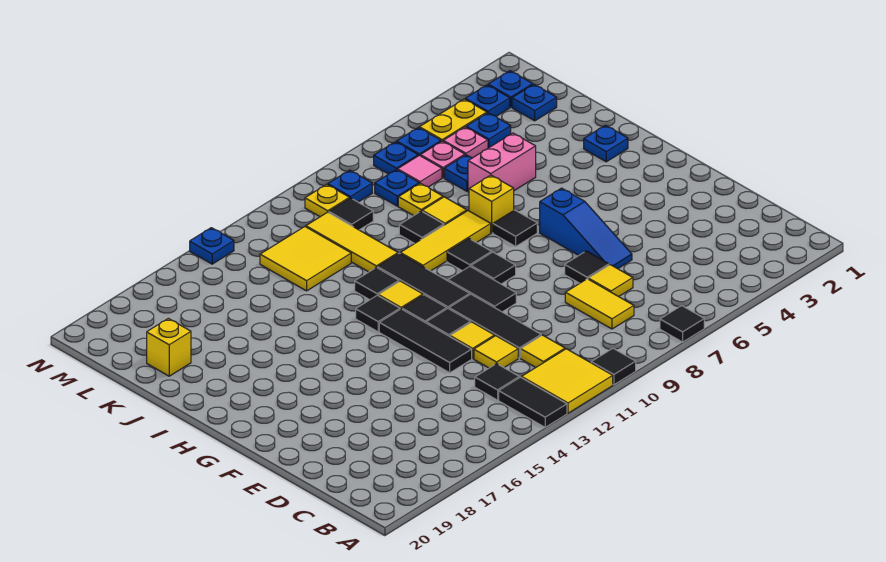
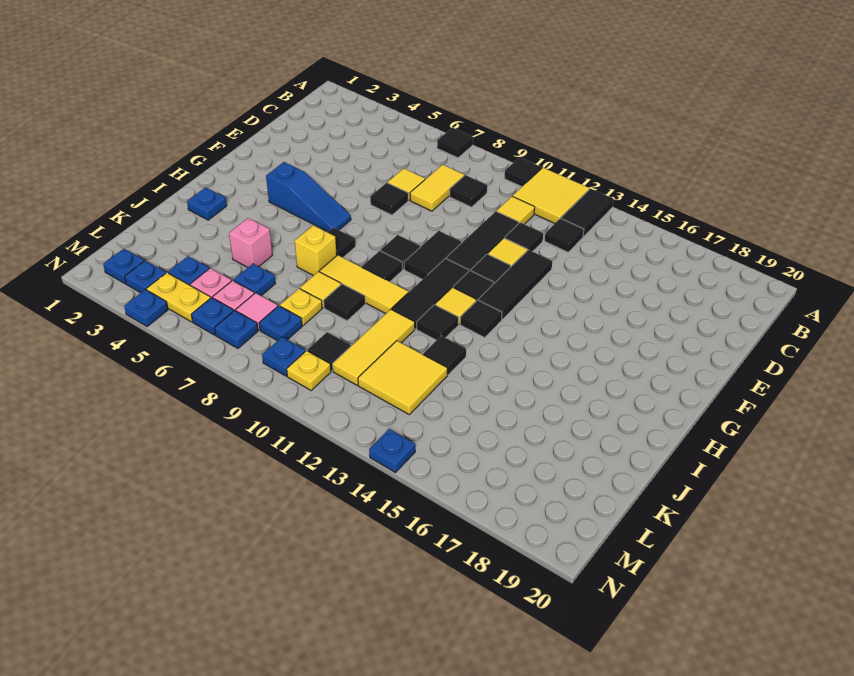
none -> black tile C9 level 1
yellow tile D12 level 1 -> black tile D12 level 1
blue slope E6:G6 level 1 top G -> blue slope G4:G6 level 1 top 4
pink brick J5:J6 level 1 -> pink brick J5 level 1
none -> black tile J13 level 1
yellow brick K19 level 1 -> none
blue plate L2 level 1 -> blue plate N4 level 1

